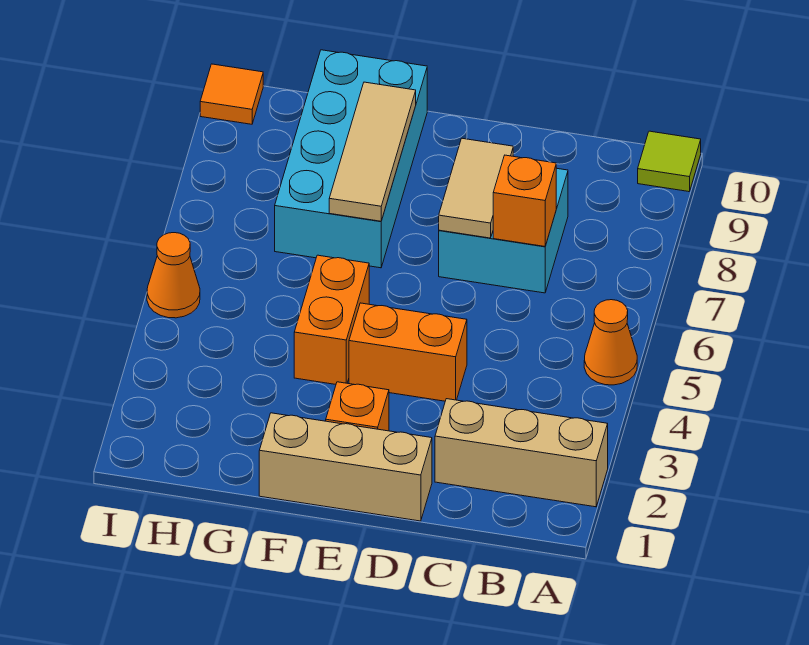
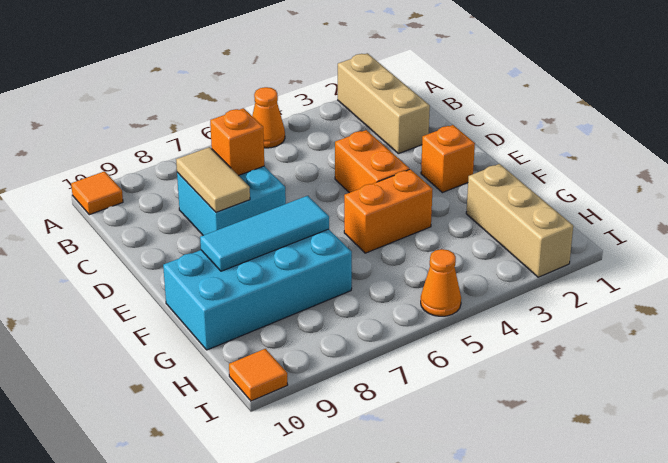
lime tile A10 level 1 -> orange tile A10 level 1
tan brick D1:F1 level 1 -> tan brick G2:I2 level 1
tan tile D7:D8 level 2 -> tan tile C8:D8 level 2
tan tile F7:F9 level 2 -> cyan tile F7:F9 level 2

